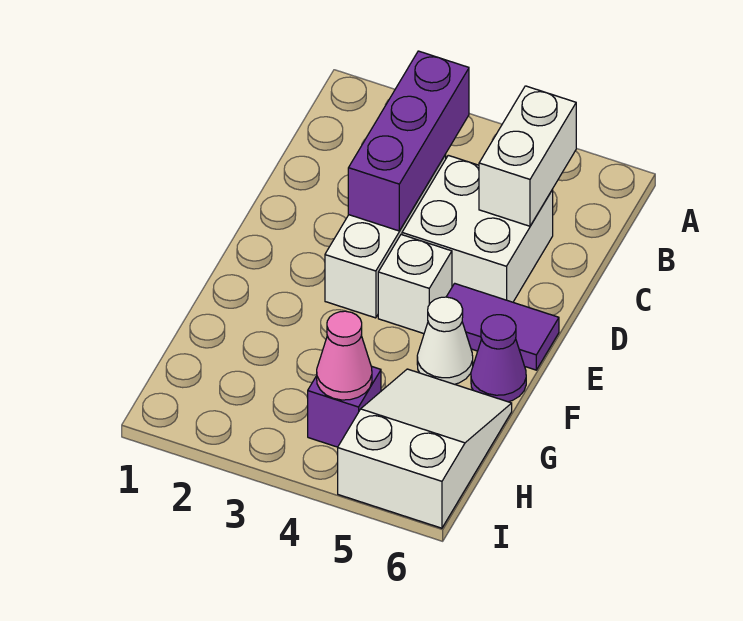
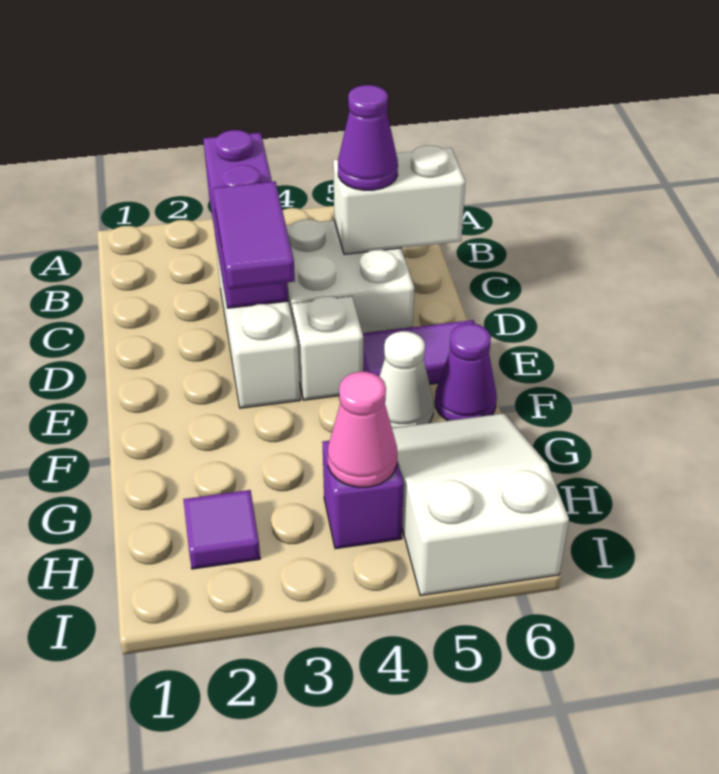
white brick B5:C5 level 2 -> white brick C5:C6 level 2
none -> purple cone C5 level 3
none -> purple tile D3:E3 level 3
none -> purple tile H2 level 1

